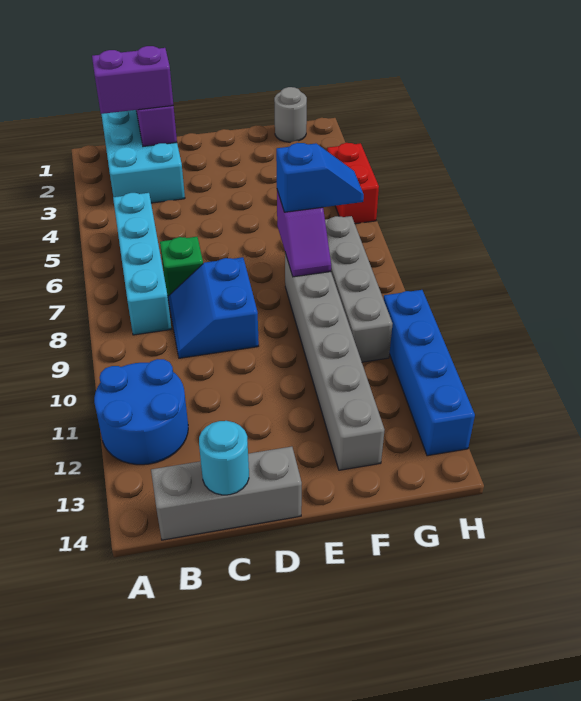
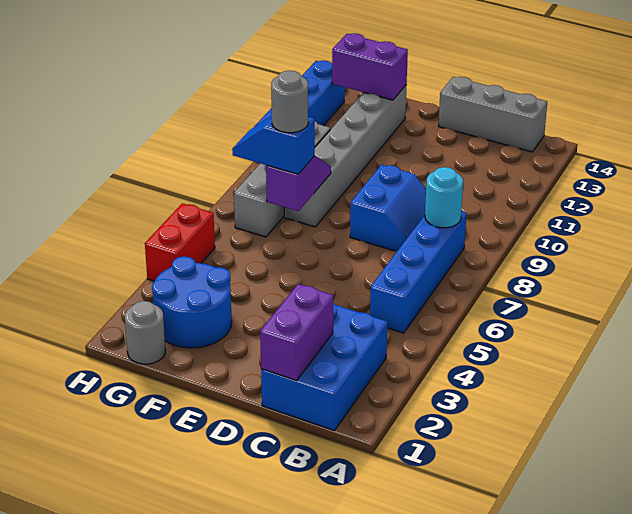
blue round brick A11:B12 level 1 -> blue round brick F2:G3 level 1
cyan brick B1:C3 level 1 -> blue brick B1:C3 level 1
purple brick B2:C2 level 3 -> purple brick F13:G13 level 2
cyan brick B5:B8 level 1 -> blue brick B5:B8 level 1
green brick C7 level 1 -> none
cyan round brick C14 level 2 -> cyan round brick B8 level 2
none -> grey round brick F7 level 4

